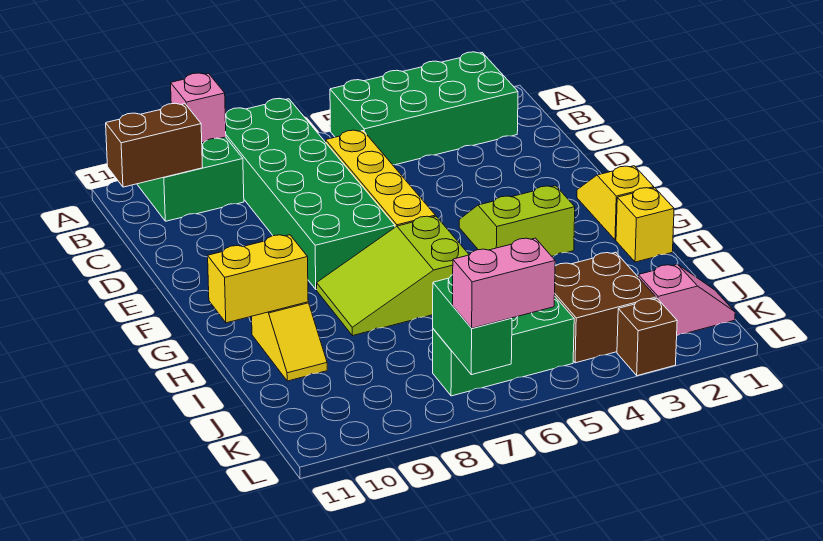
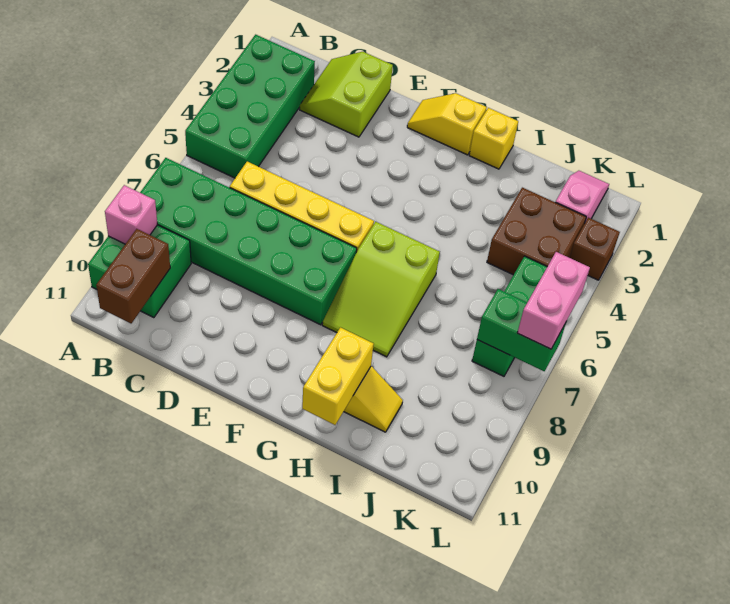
lime slope F3:G4 level 1 top G -> lime slope C1:D2 level 1 top D

